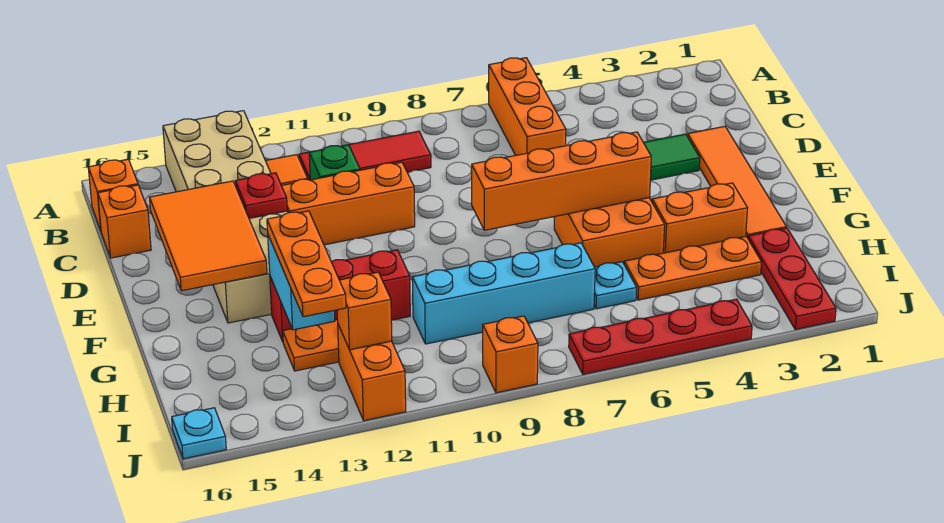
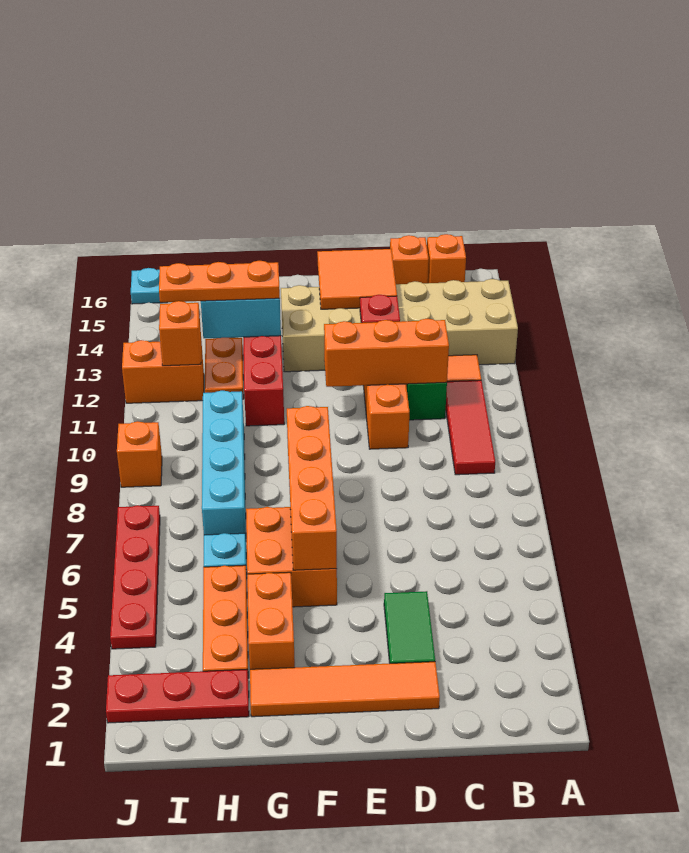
orange brick A6:C6 level 1 -> orange brick C11:E11 level 2
orange tile D14:F15 level 2 -> orange tile D14:E15 level 2

